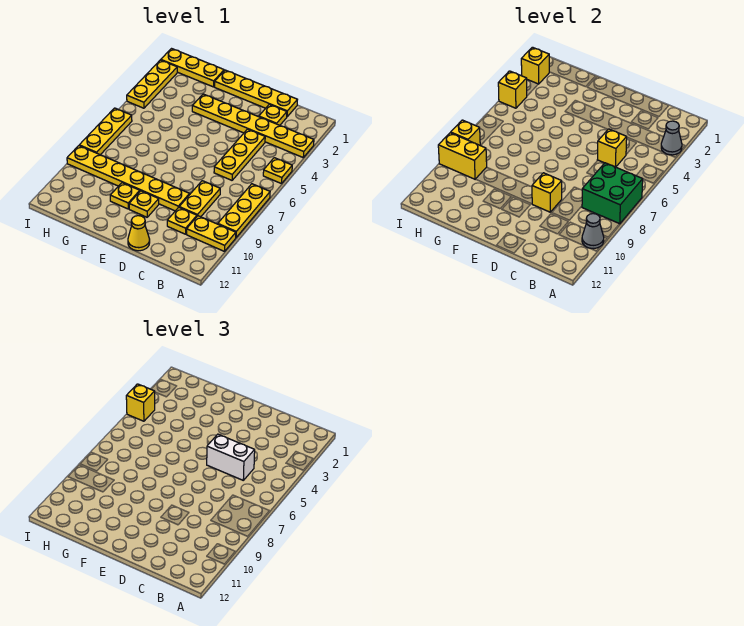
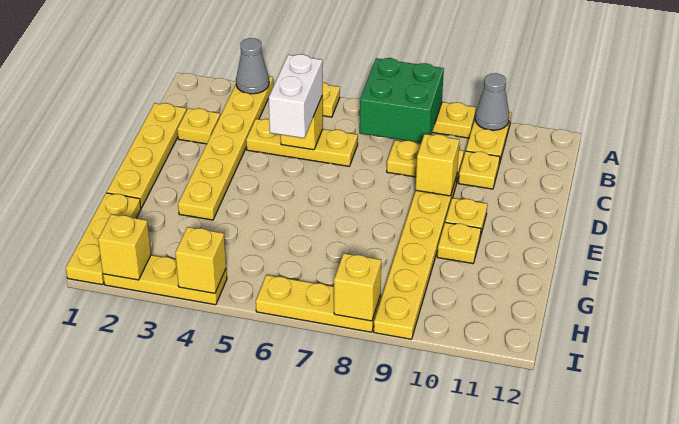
yellow cone D12 level 1 -> none
yellow brick H9:I9 level 2 -> none
yellow brick I4 level 3 -> none

